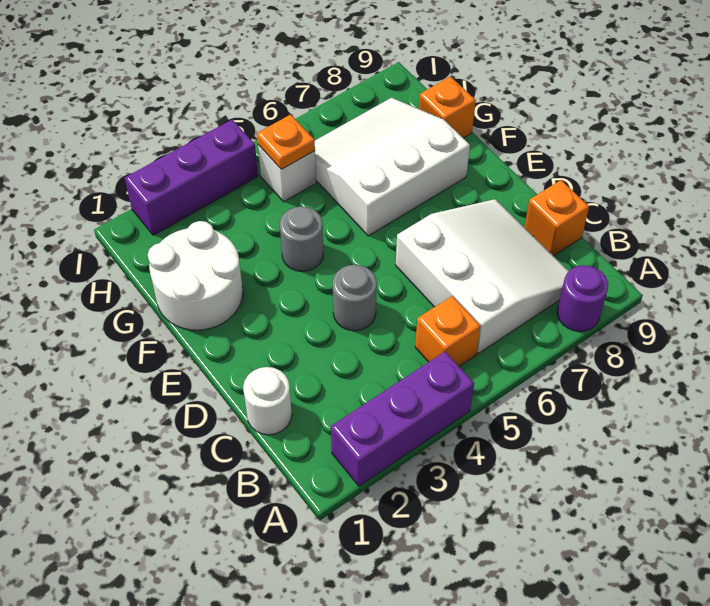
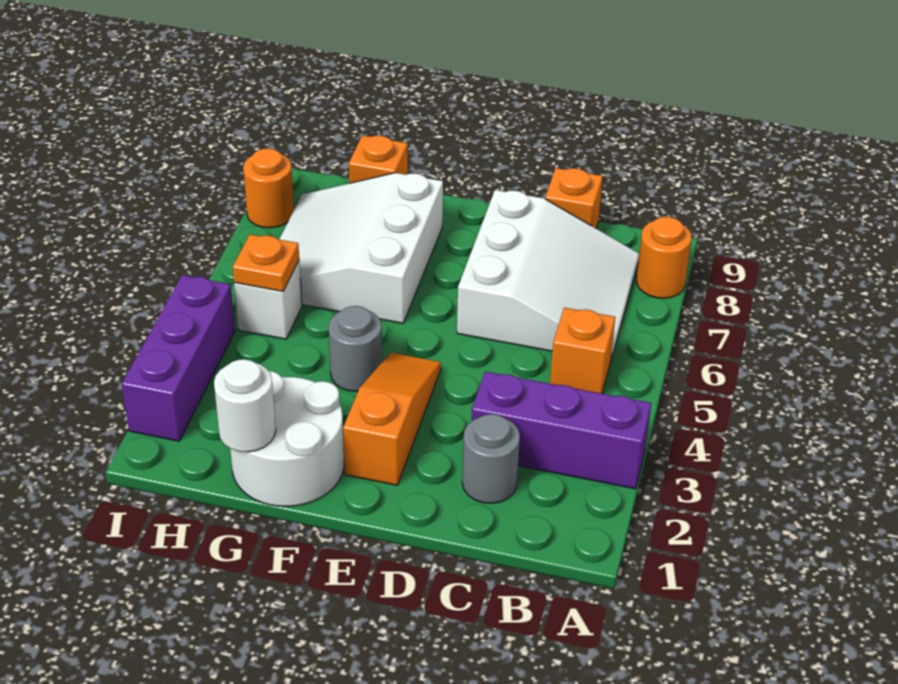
purple brick A2:A4 level 1 -> purple brick A3:C3 level 1
purple round brick A8 level 1 -> orange round brick A8 level 1
white slope B6:D8 level 1 top 6 -> white slope B6:D8 level 1 top D
white round brick C1 level 1 -> white round brick G1 level 2
grey round brick D4 level 1 -> grey round brick C2 level 1
none -> orange slope E2:E4 level 1 top 2
none -> orange round brick I8 level 1

